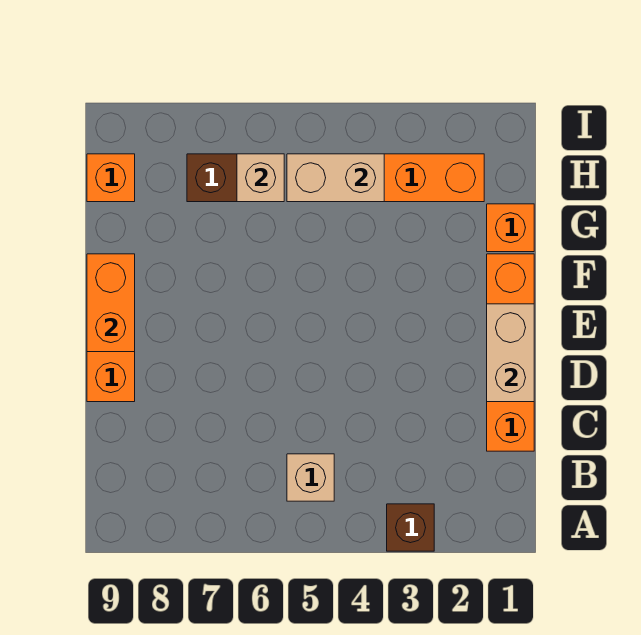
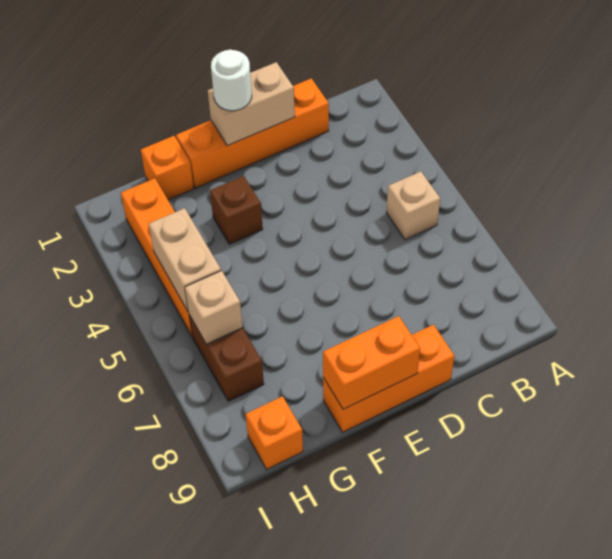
brown brick A3 level 1 -> brown brick F3 level 1
none -> white round brick E1 level 3

